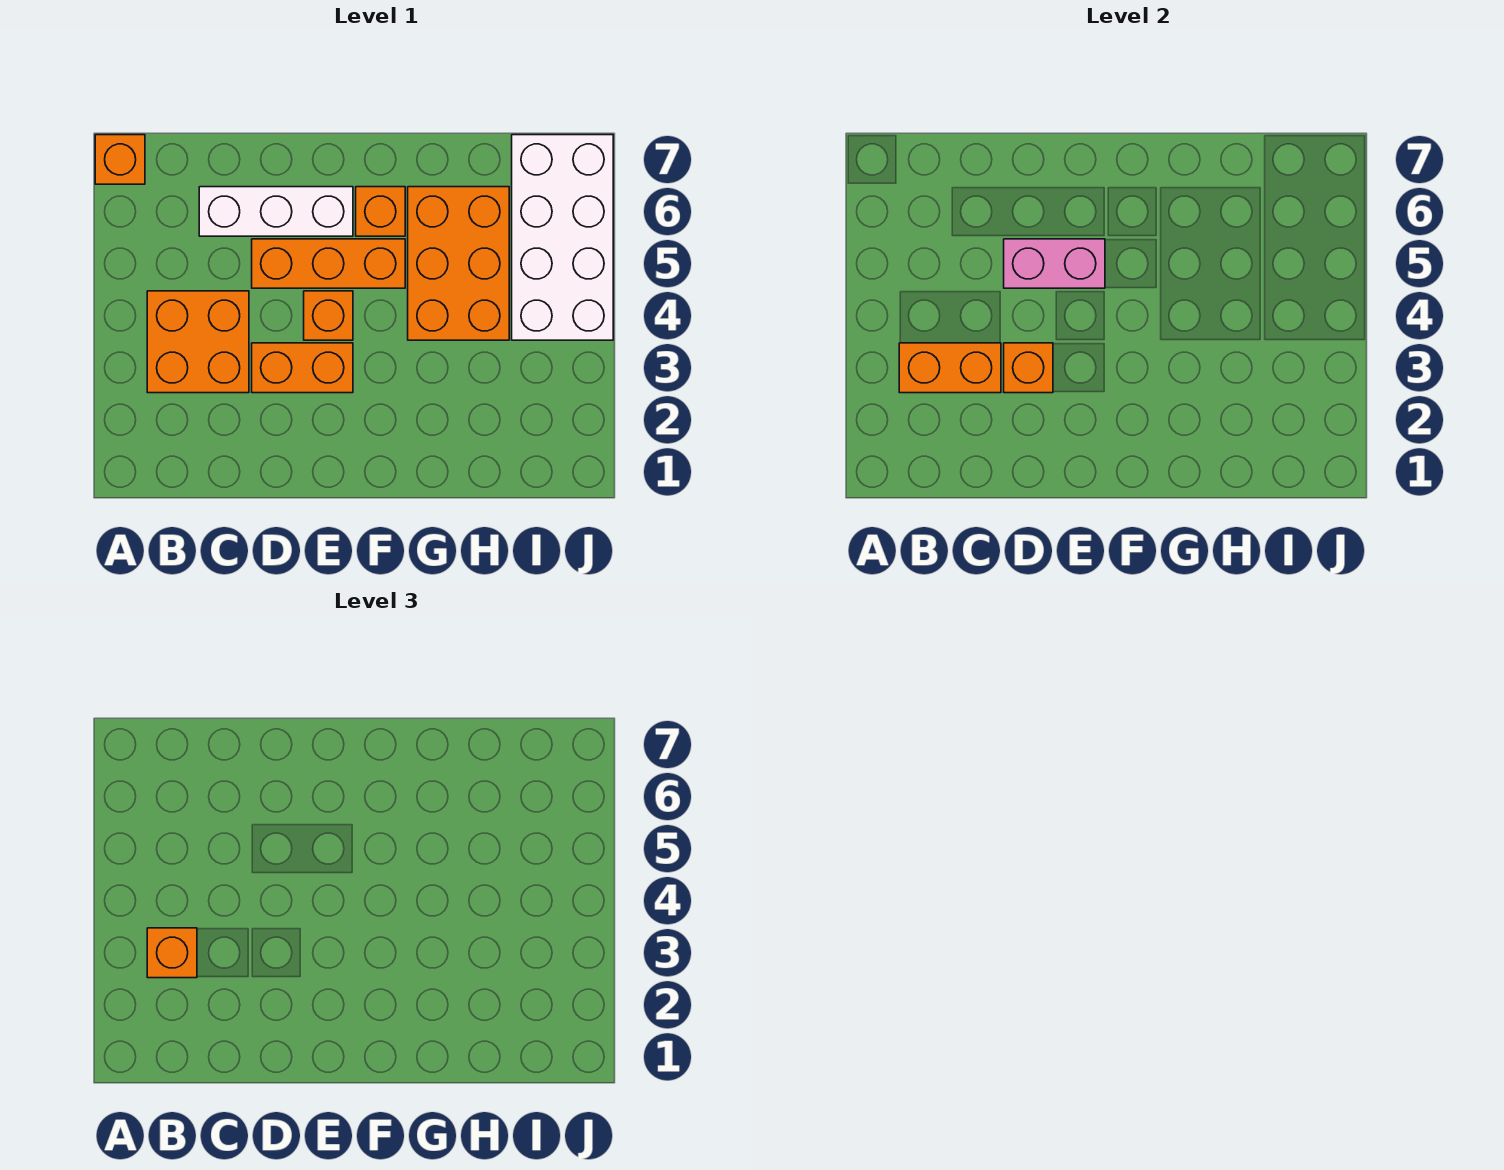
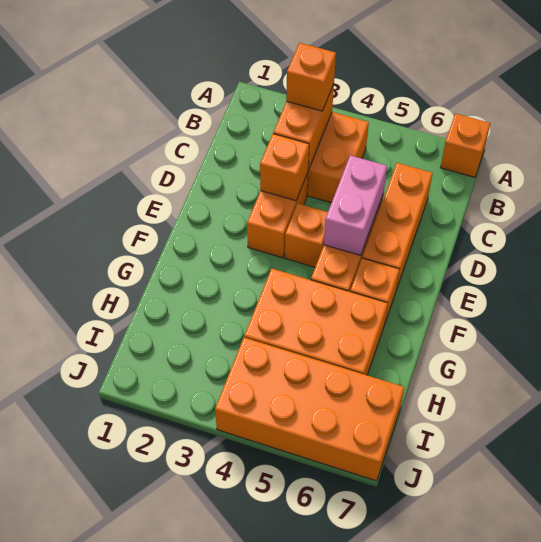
white brick C6:E6 level 1 -> orange brick C6:E6 level 1
white brick I4:J7 level 1 -> orange brick I4:J7 level 1

